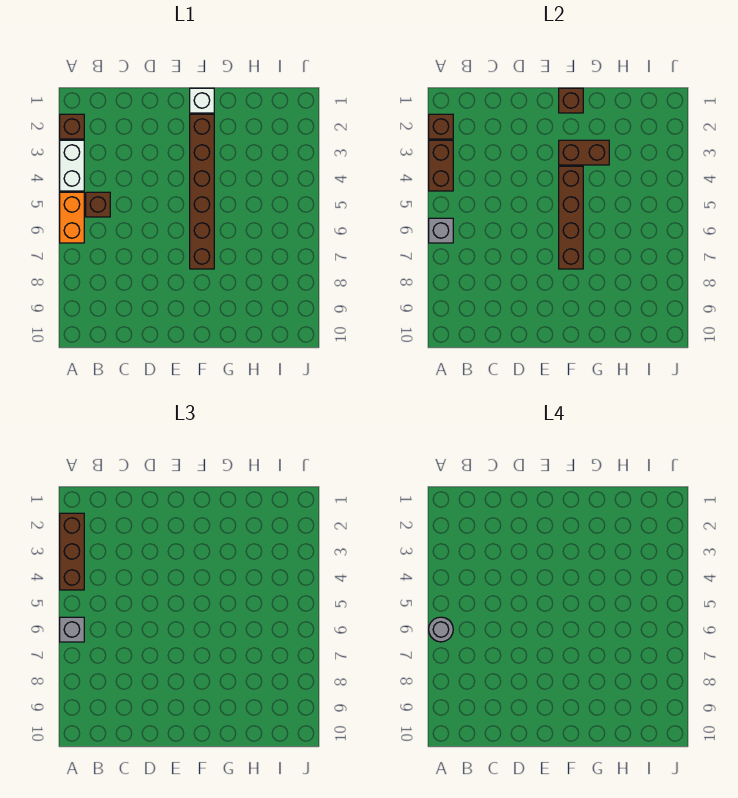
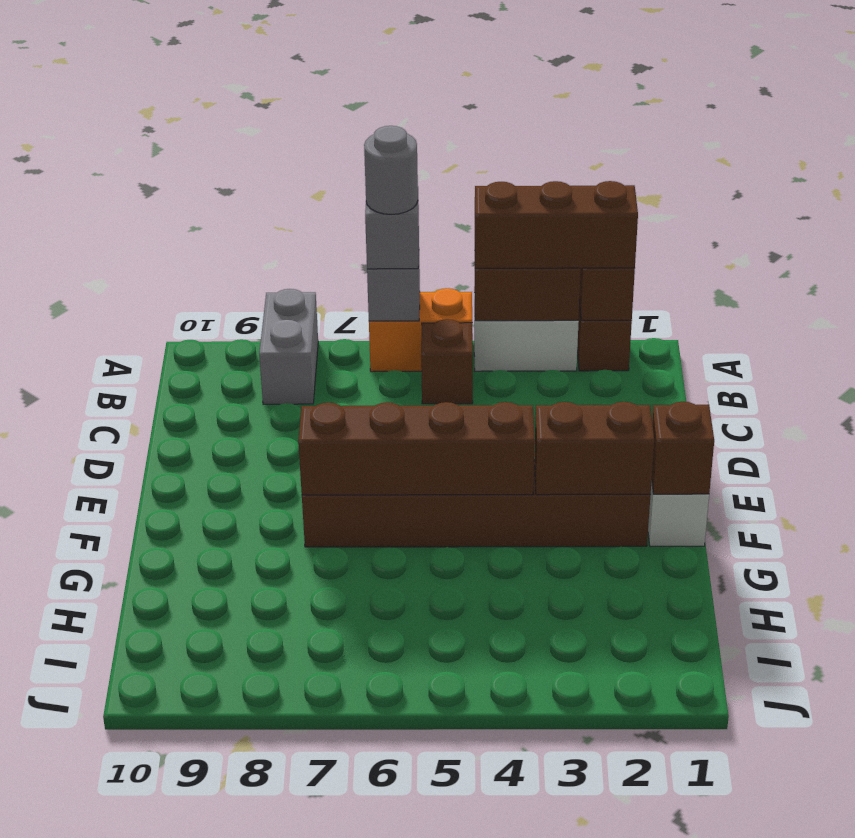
none -> grey brick A8:B8 level 1
brown brick F3:G3 level 2 -> brown brick F2:F3 level 2

